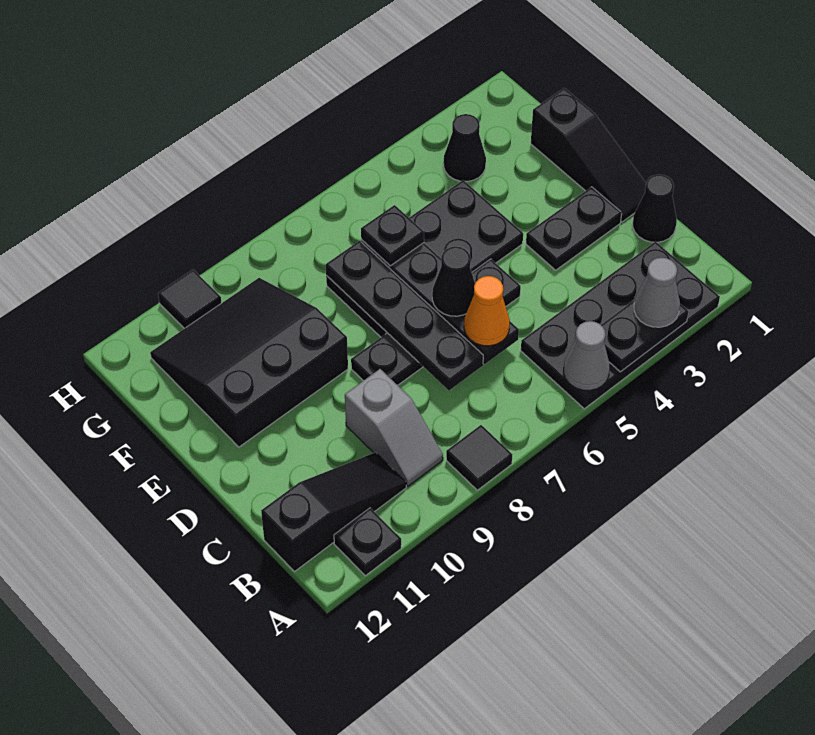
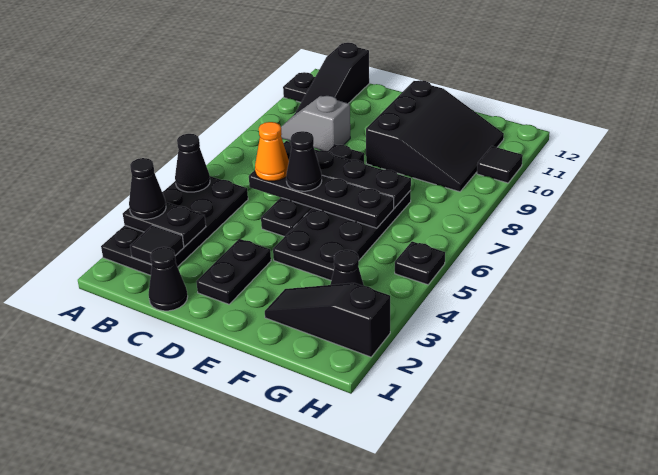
black plate A3:A4 level 2 -> black plate A3:B3 level 2
grey cone A3 level 3 -> black cone A3 level 3
grey cone A5 level 2 -> black cone A5 level 2
black tile A8 level 1 -> black tile B2 level 2
black slope D1:F1 level 1 top F -> black slope F2:H2 level 1 top H
black plate F6 level 3 -> black plate H5 level 1

